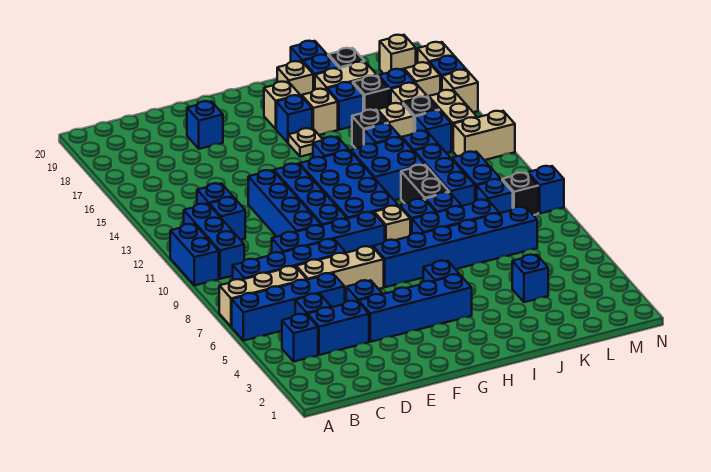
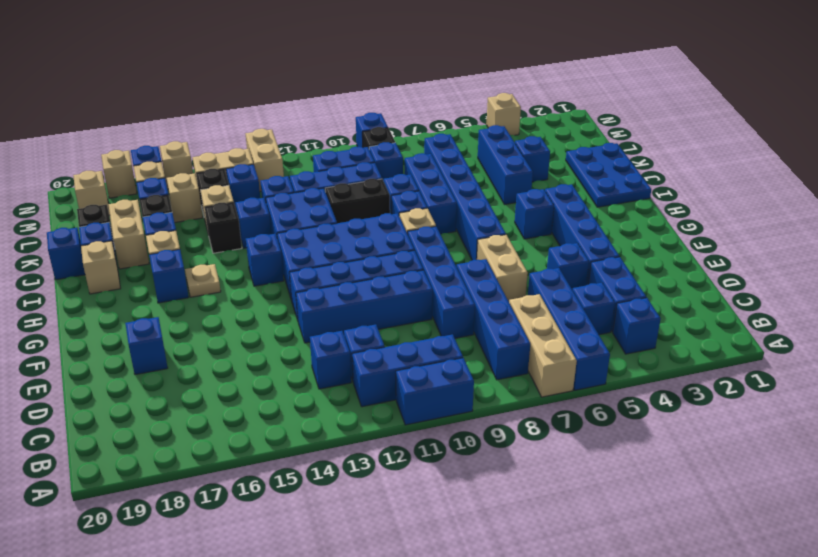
tan brick D7:F7 level 1 -> tan brick E7:F7 level 1
tan brick H18 level 1 -> tan brick N4 level 1
none -> blue plate I1:K2 level 1
none -> blue brick J5:L5 level 1

